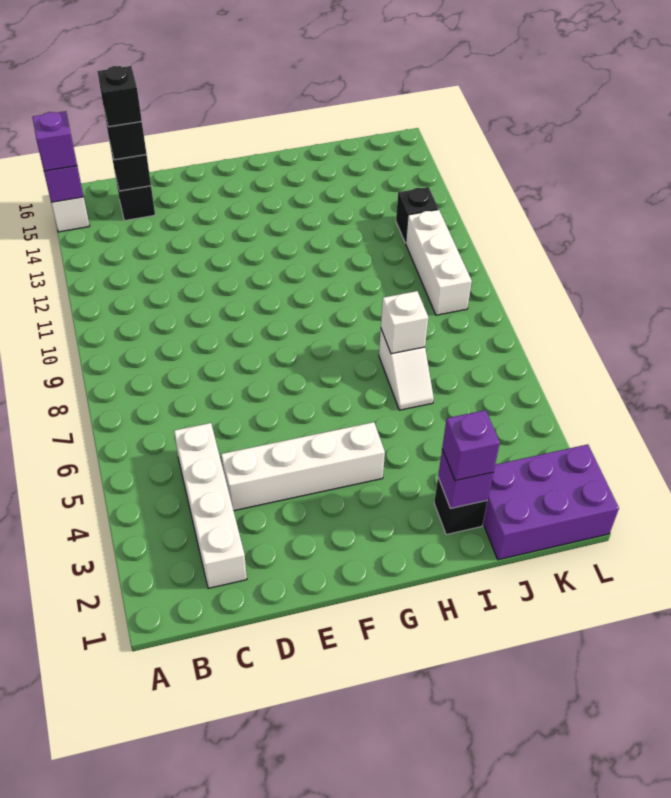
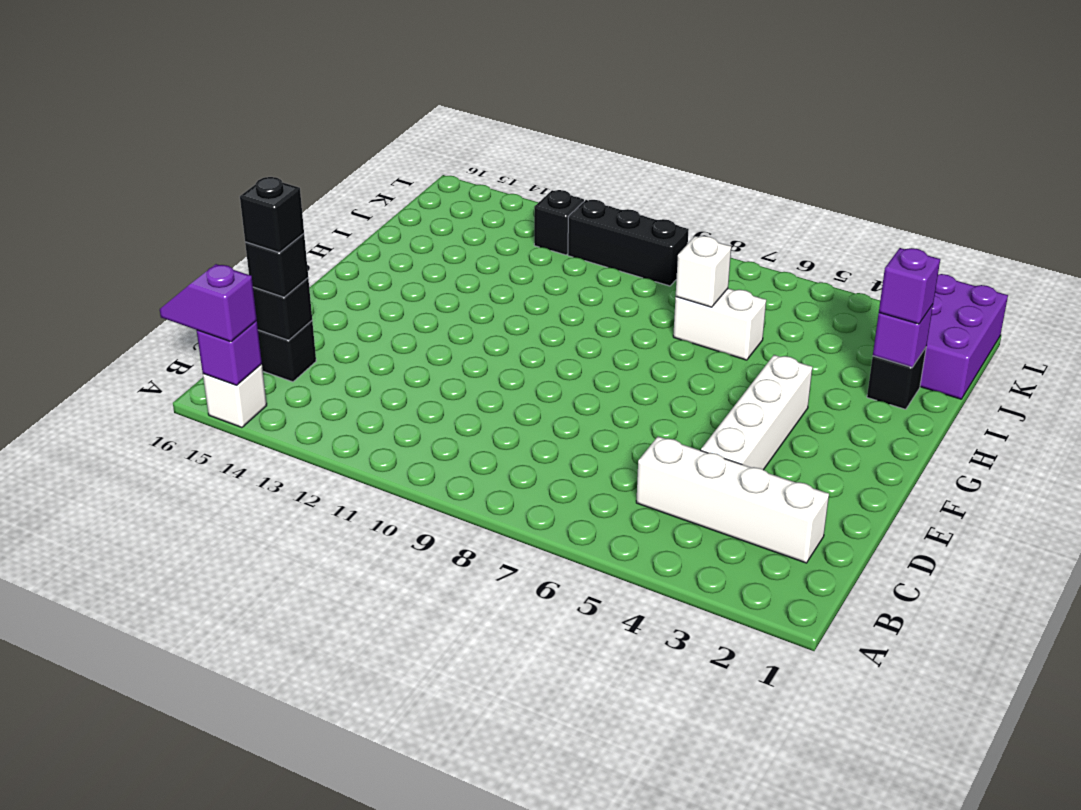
white slope I6:I7 level 1 top 7 -> white brick I6:I7 level 1
white brick K9:K11 level 1 -> black brick K9:K11 level 1

